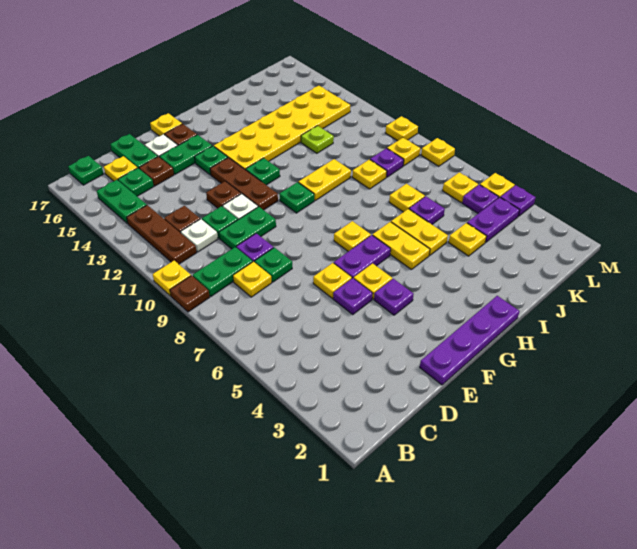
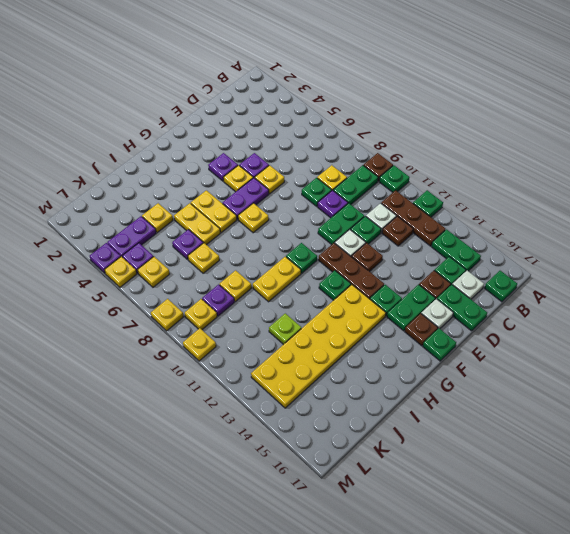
yellow plate A10 level 1 -> green plate A10 level 1
none -> green plate A12 level 1
yellow plate C16 level 1 -> white plate C16 level 1
purple plate E1:H1 level 1 -> none
yellow plate F17 level 1 -> green plate F17 level 1

